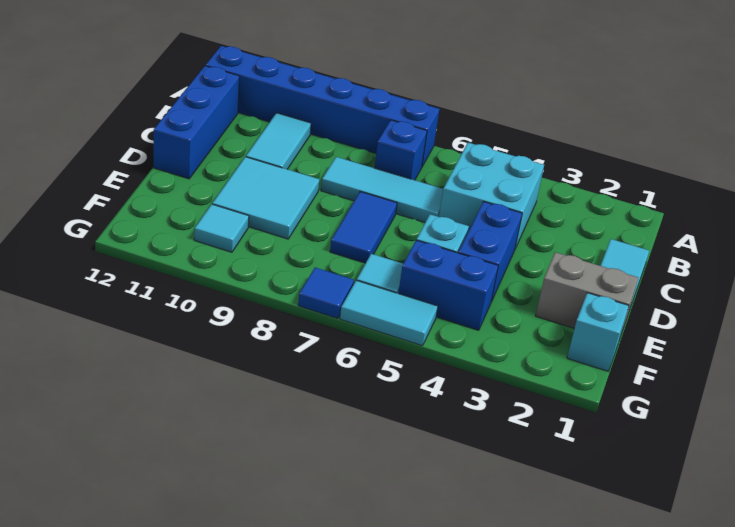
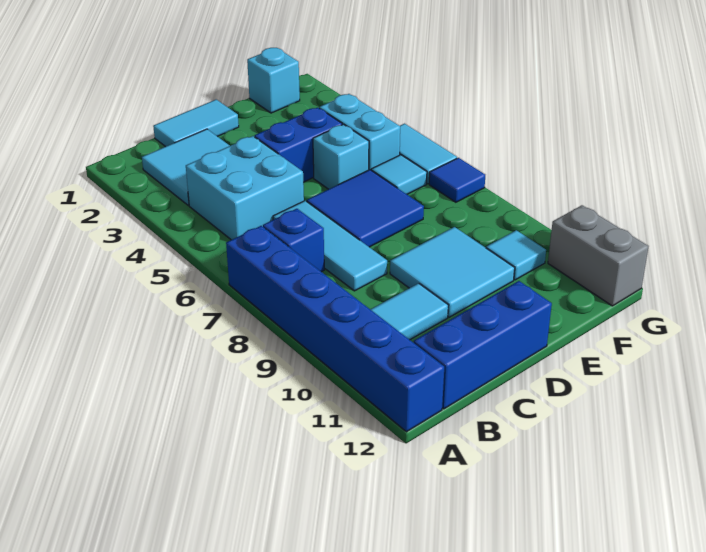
none -> cyan tile B2:C3 level 1
blue tile D7:E7 level 1 -> blue tile D6:E7 level 1
grey brick E1:E2 level 1 -> grey brick G11:G12 level 1
blue brick F4:F5 level 1 -> cyan brick F4:F5 level 1

